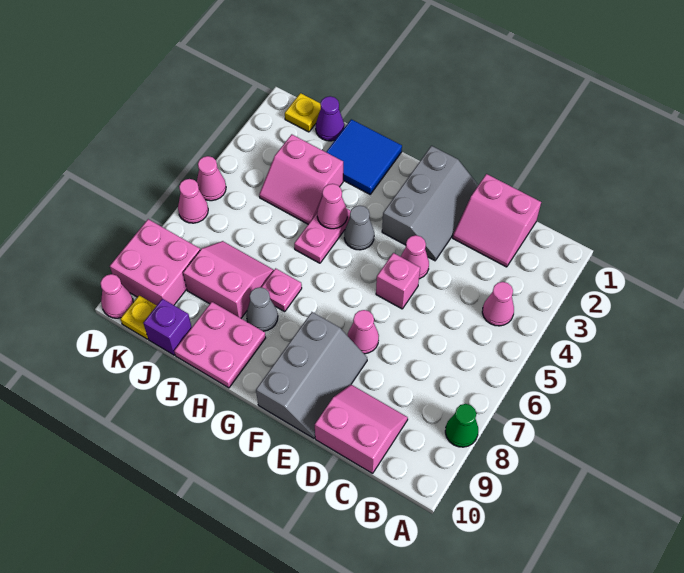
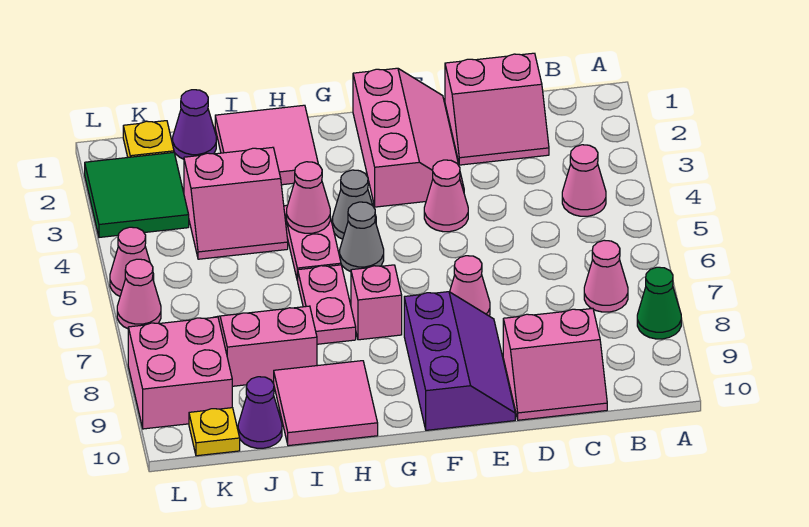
pink slope C9:D10 level 1 top 10 -> pink slope C9:D10 level 1 top 9
grey slope E1:F3 level 1 top F -> pink slope E1:F3 level 1 top F
pink brick E5 level 1 -> pink brick G7 level 1
grey slope E8:F10 level 1 top F -> purple slope E8:F10 level 1 top F
blue tile H1:I2 level 1 -> pink tile H1:I2 level 1
pink plate H7 level 1 -> pink plate H6:H7 level 1
grey cone H8 level 1 -> grey cone G5 level 1
pink plate H9:I10 level 1 -> pink tile H9:I10 level 1
purple brick J10 level 1 -> purple cone J10 level 1
none -> green tile K2:L3 level 1
pink cone L10 level 1 -> pink cone B7 level 1

